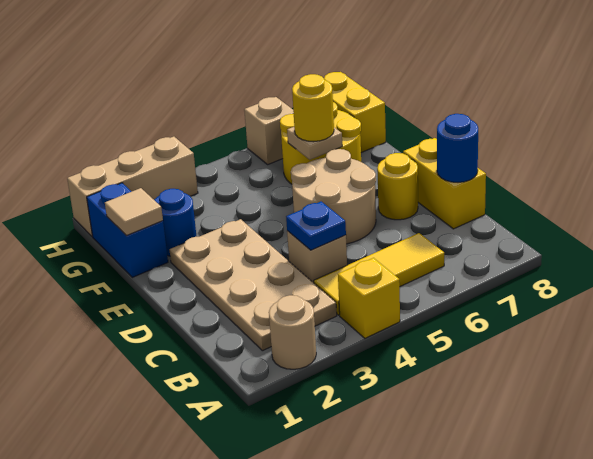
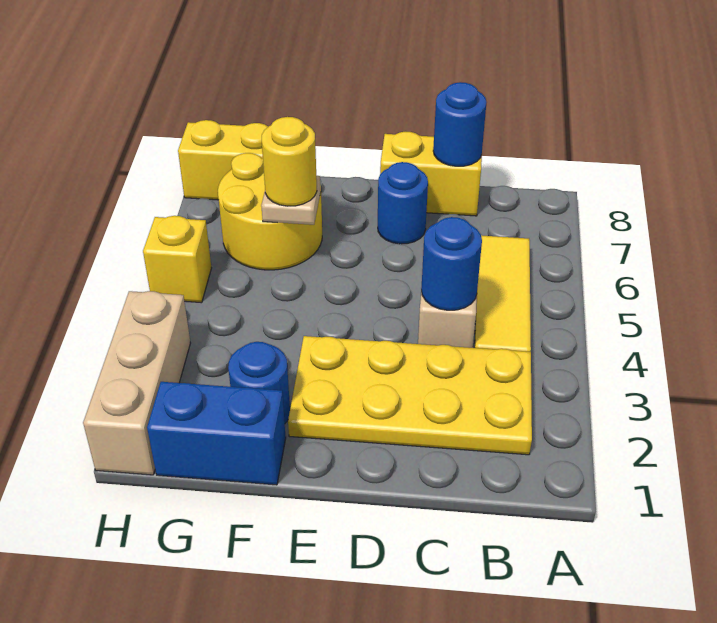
tan round brick A2 level 1 -> none
yellow brick A4 level 1 -> yellow brick H5 level 1
tan plate B2:E3 level 1 -> yellow plate B2:E3 level 1
blue plate C4 level 2 -> blue round brick C4 level 2
tan round brick D5:E6 level 1 -> none
yellow round brick D7 level 1 -> blue round brick D7 level 1
tan tile F1 level 2 -> none
tan brick H6 level 1 -> none

